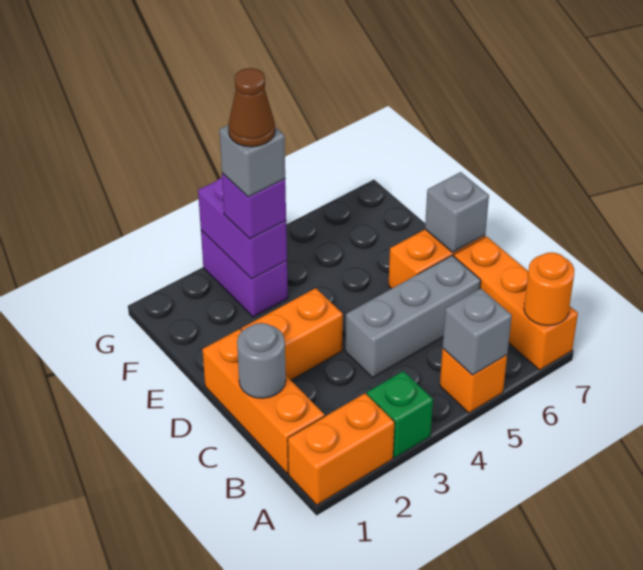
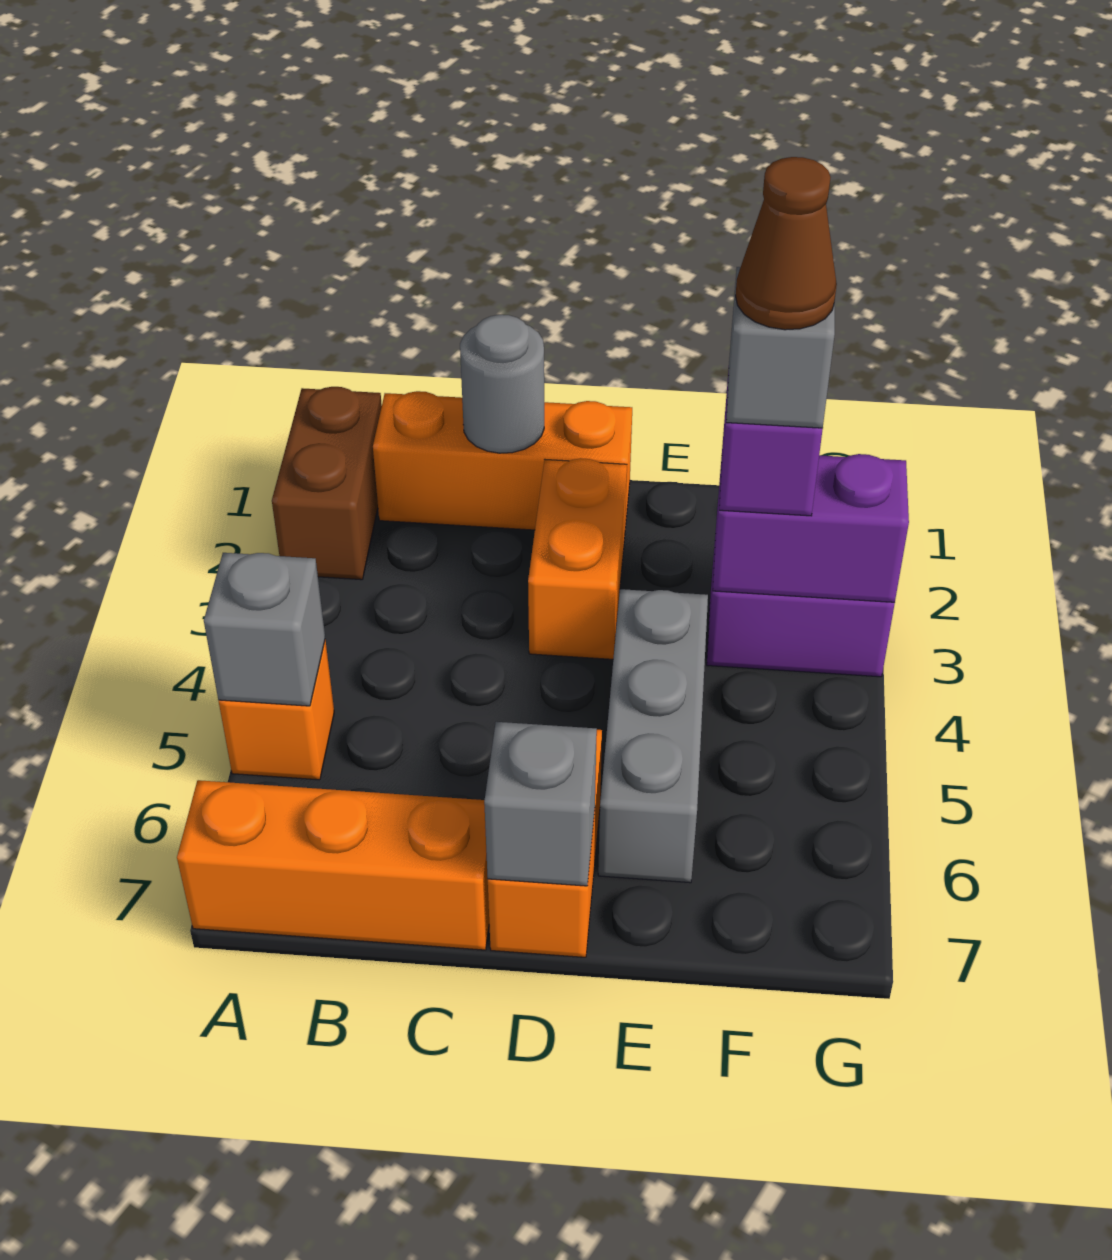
orange brick A1:A2 level 1 -> brown brick A1:A2 level 1
green brick A3 level 1 -> none
orange round brick A7 level 2 -> none
grey brick C4:C6 level 1 -> grey brick E4:E6 level 1

